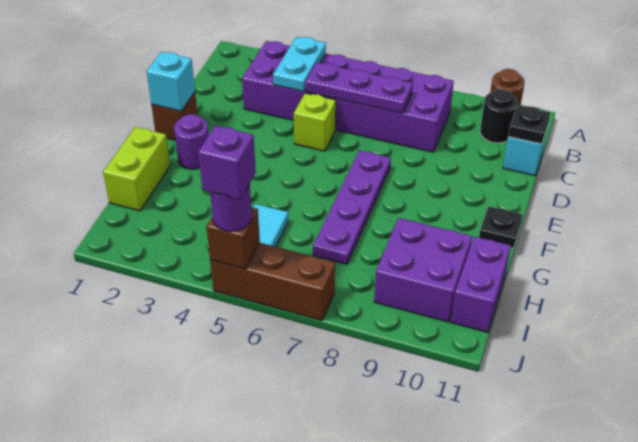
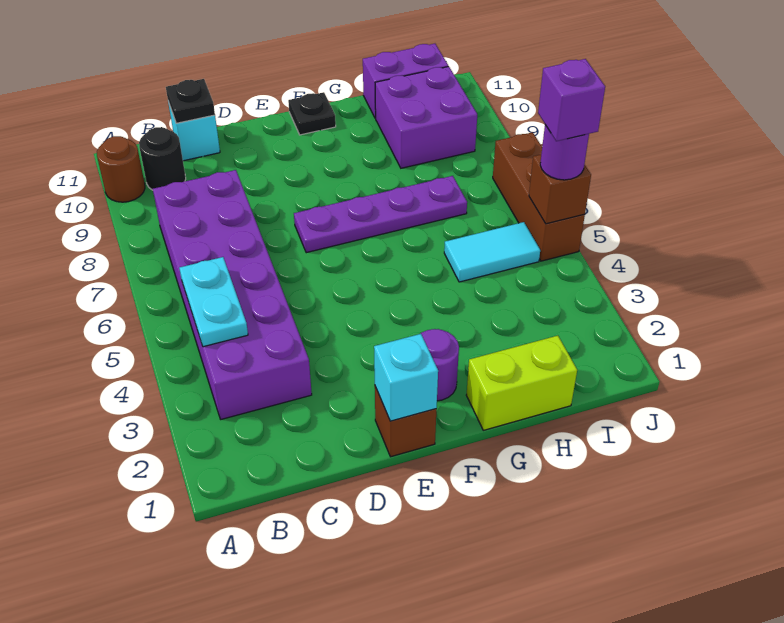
cyan plate B4:C4 level 2 -> cyan plate B4:B5 level 2
purple plate C5:C7 level 2 -> none
lime brick D5 level 1 -> none

